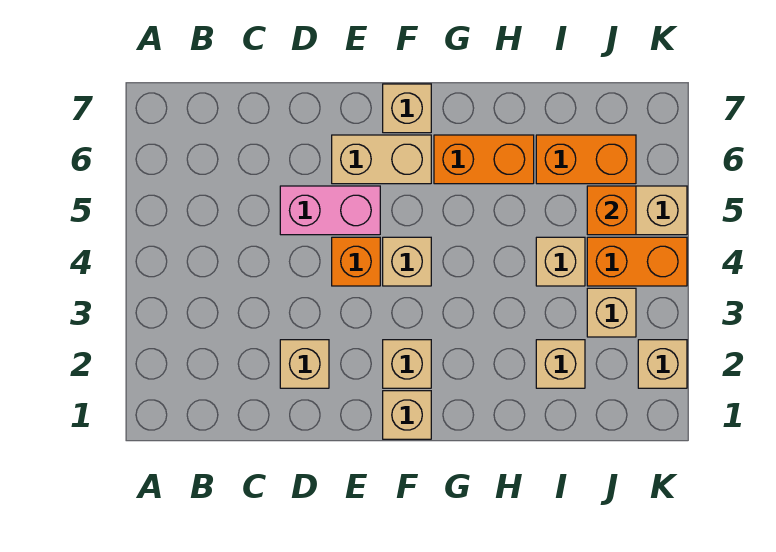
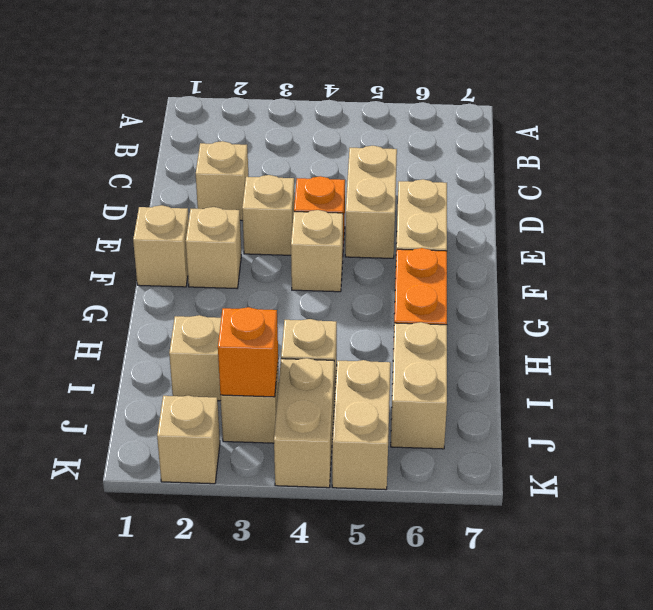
pink brick D5:E5 level 1 -> tan brick D5:E5 level 1
tan brick F7 level 1 -> tan brick E3 level 1
orange brick I6:J6 level 1 -> tan brick I6:J6 level 1
orange brick J4:K4 level 1 -> tan brick J4:K4 level 1
orange brick J5 level 2 -> orange brick J3 level 2

